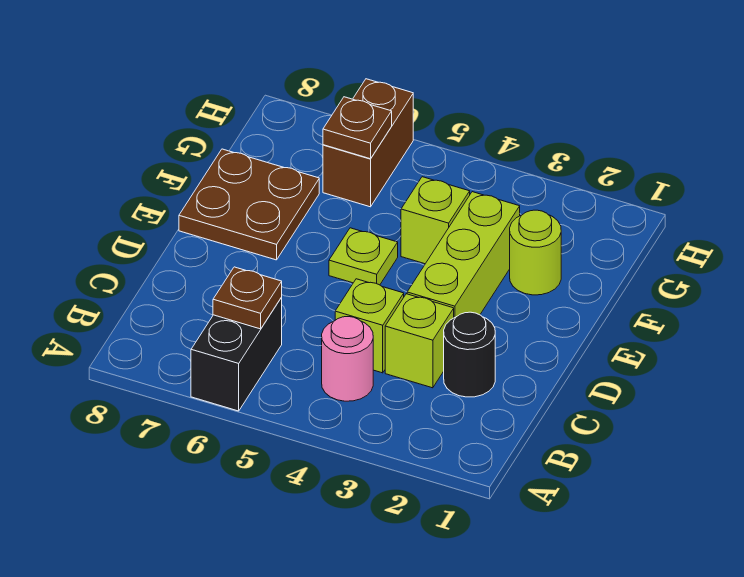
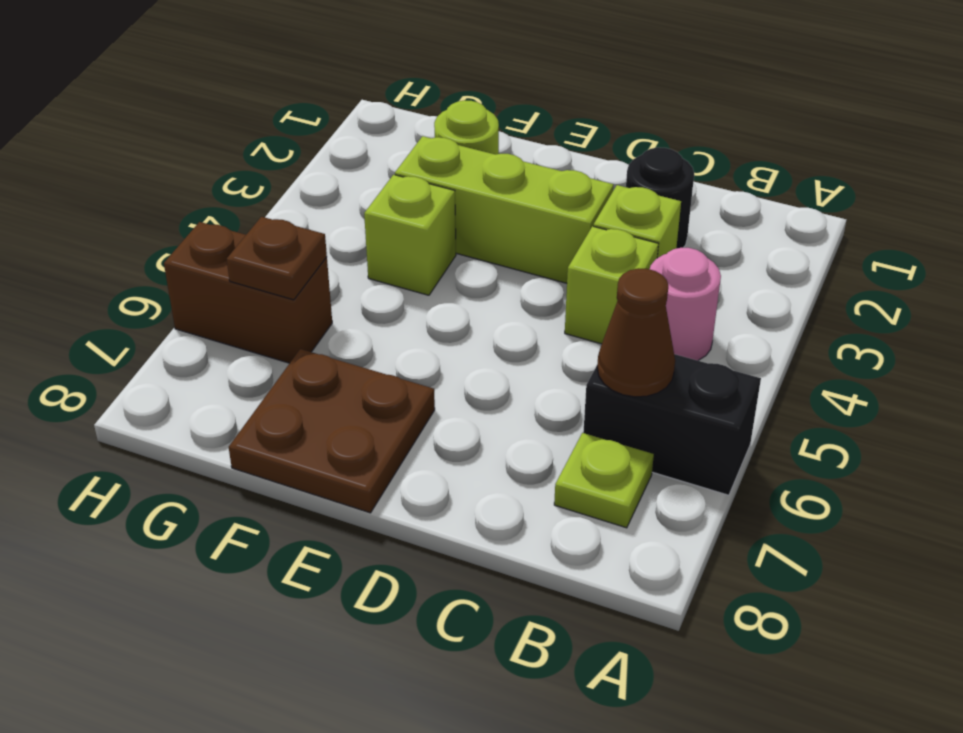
brown plate B6 level 2 -> brown cone B6 level 2
lime plate E5 level 1 -> lime plate B7 level 1

